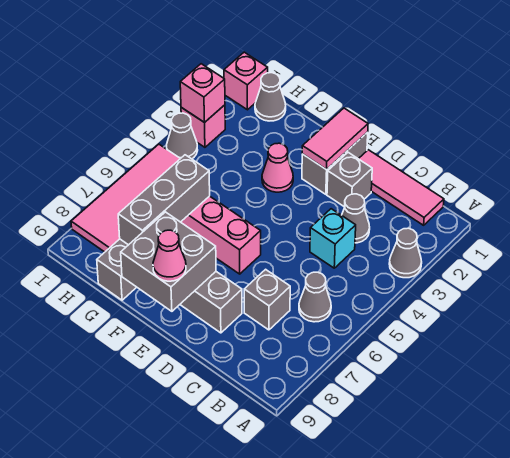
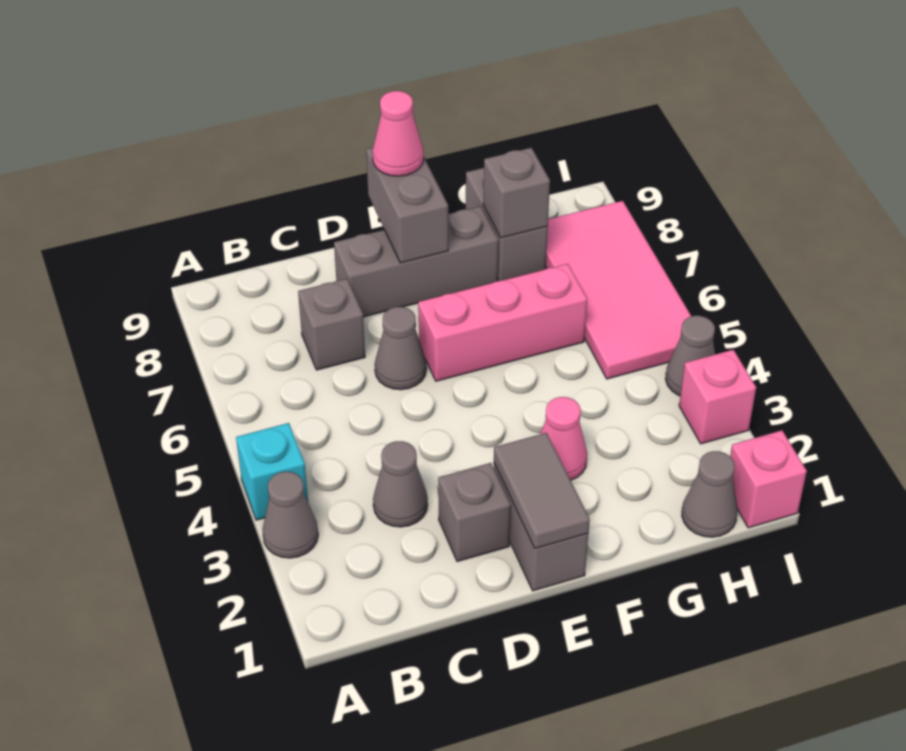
pink tile B1:D1 level 1 -> none
grey cone B6 level 1 -> grey cone D6 level 1
cyan brick C4 level 1 -> cyan brick A4 level 1
pink tile E1:E2 level 2 -> grey tile E1:E2 level 2
grey brick E8:F9 level 2 -> grey brick E8:E9 level 2
grey brick G6:G8 level 2 -> grey brick G8 level 2
pink brick I3 level 2 -> none

